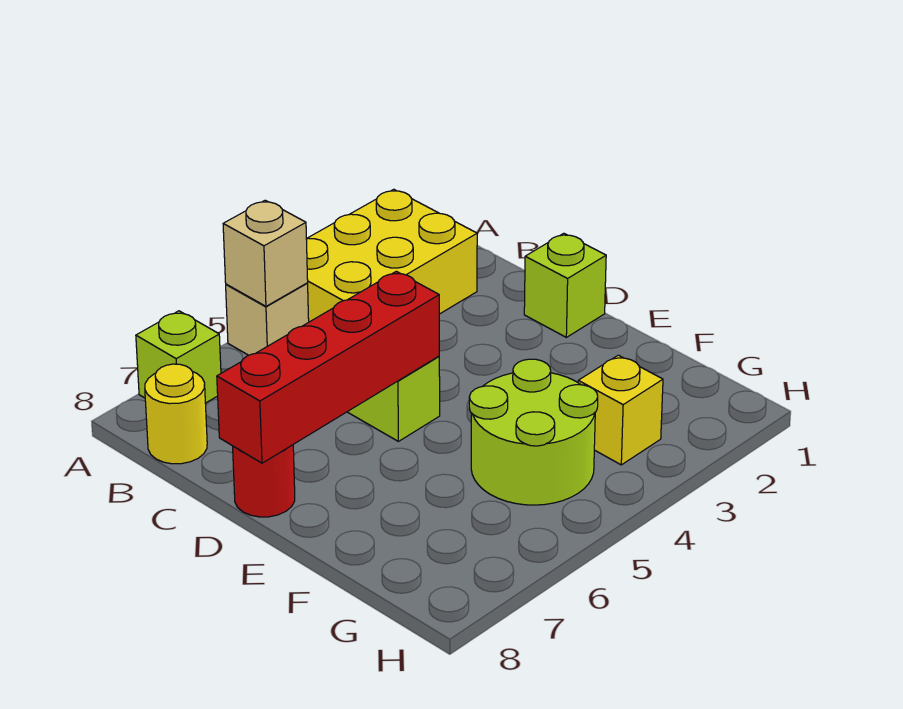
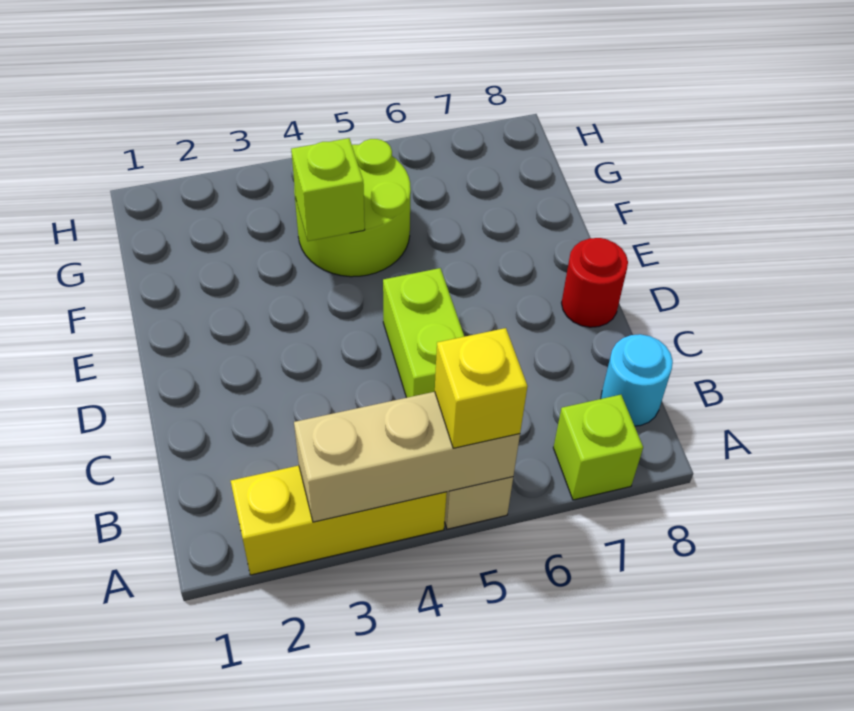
yellow brick A2:B4 level 1 -> yellow brick A2:A4 level 1
tan brick A5 level 2 -> tan brick A3:A5 level 2
yellow round brick B8 level 1 -> cyan round brick B8 level 1
lime brick D1 level 1 -> lime brick F4 level 2
red brick D5:D8 level 2 -> none
yellow brick G3 level 1 -> yellow brick A5 level 3

